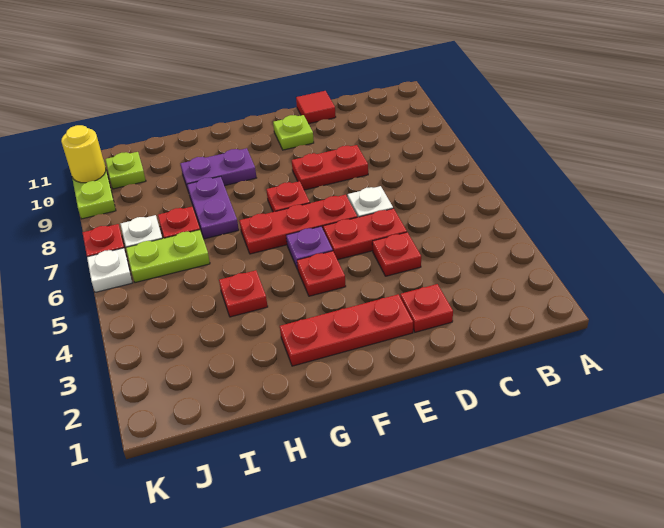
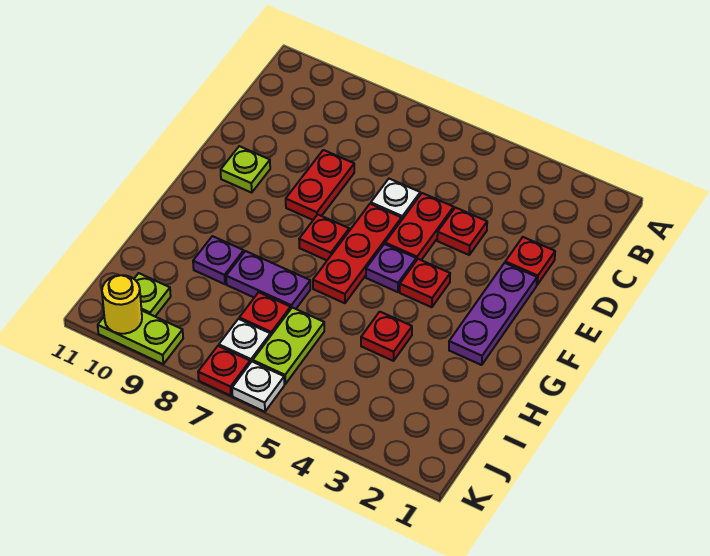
red tile D11 level 1 -> none
red plate E2:G2 level 1 -> purple plate E2:G2 level 1
purple plate G9:H9 level 1 -> purple plate H9 level 1

